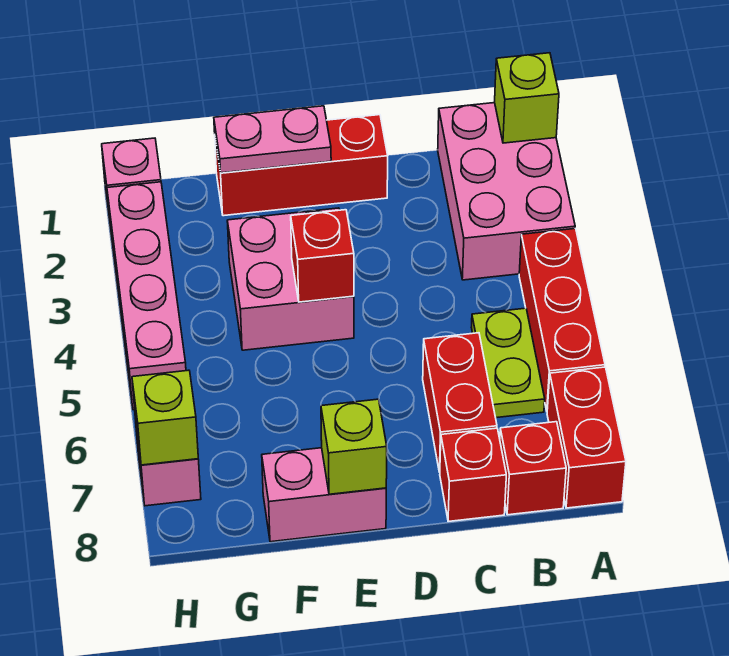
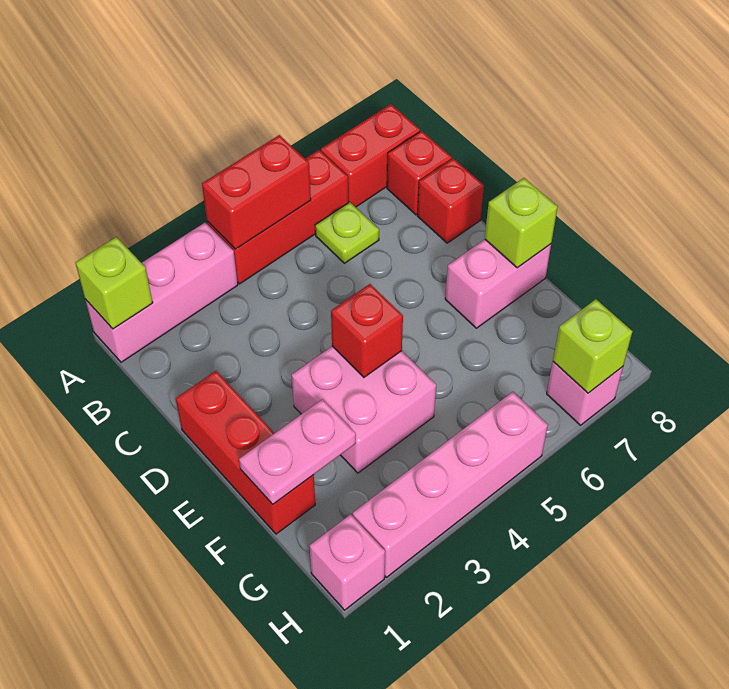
pink brick A1:B3 level 1 -> pink brick A1:A3 level 1
lime plate B5:B6 level 1 -> lime plate B6 level 1
red brick C6:C7 level 1 -> red brick A4:A5 level 2
pink plate E1:F1 level 2 -> pink plate F1:F2 level 2
pink brick E8:F8 level 1 -> pink brick E7:E8 level 1

